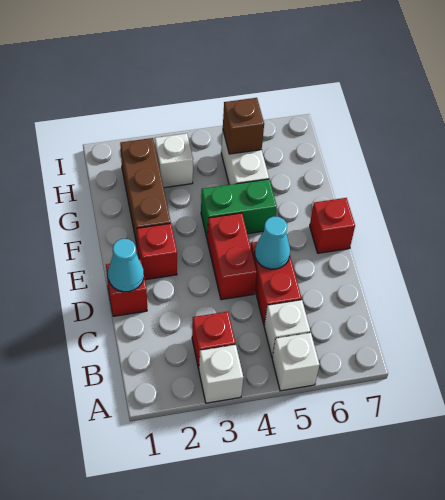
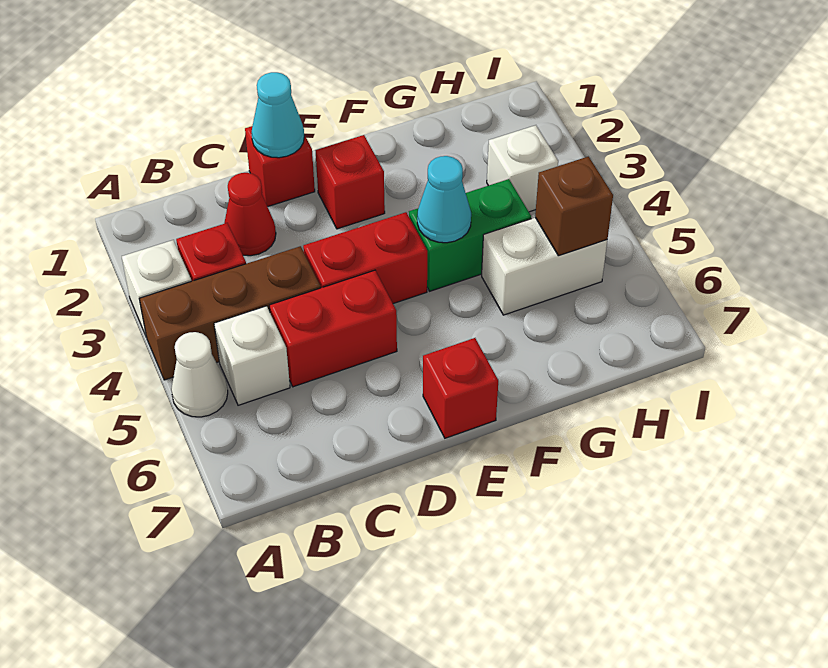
white brick A5 level 1 -> white cone A5 level 1
none -> red cone C2 level 1
cyan cone D5 level 2 -> cyan cone F4 level 2
brown brick F2:H2 level 1 -> brown brick A4:C4 level 1
green brick F4:F5 level 1 -> green brick F4:G4 level 1

